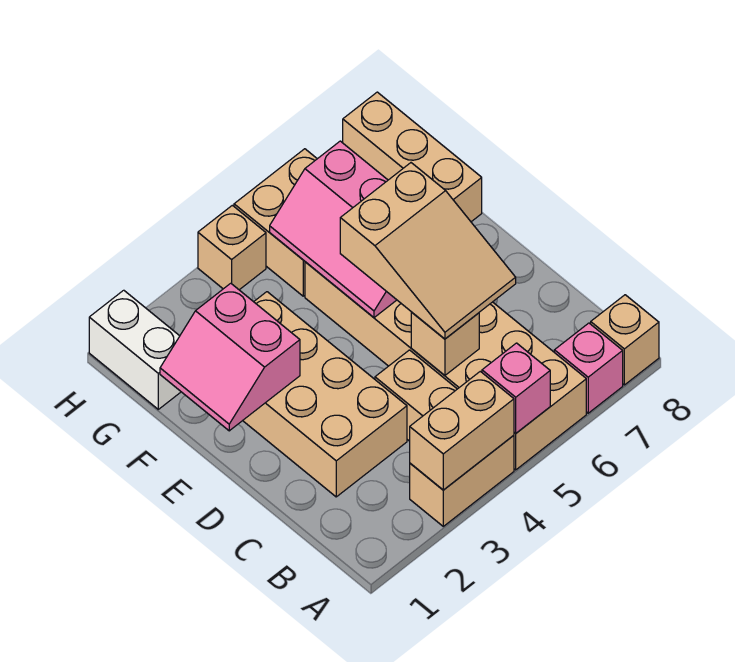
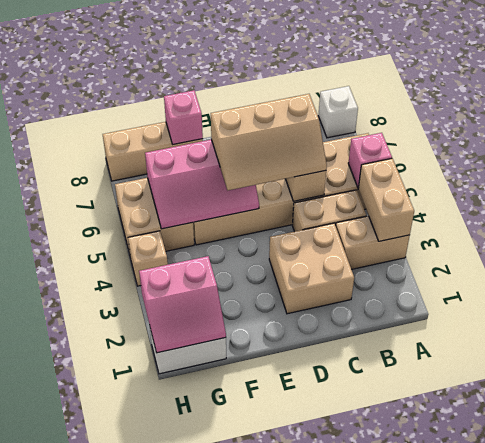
tan brick A3:A4 level 1 -> tan brick A3:B3 level 1
pink brick A7 level 1 -> pink brick F8 level 2
tan brick A8 level 1 -> white brick A8 level 1
tan brick C2:F3 level 1 -> tan brick C2:D3 level 1
tan slope C5:E6 level 3 top E -> tan slope C5:E6 level 3 top 6
pink slope E1:F2 level 2 top 2 -> pink slope G1:H2 level 2 top 2

